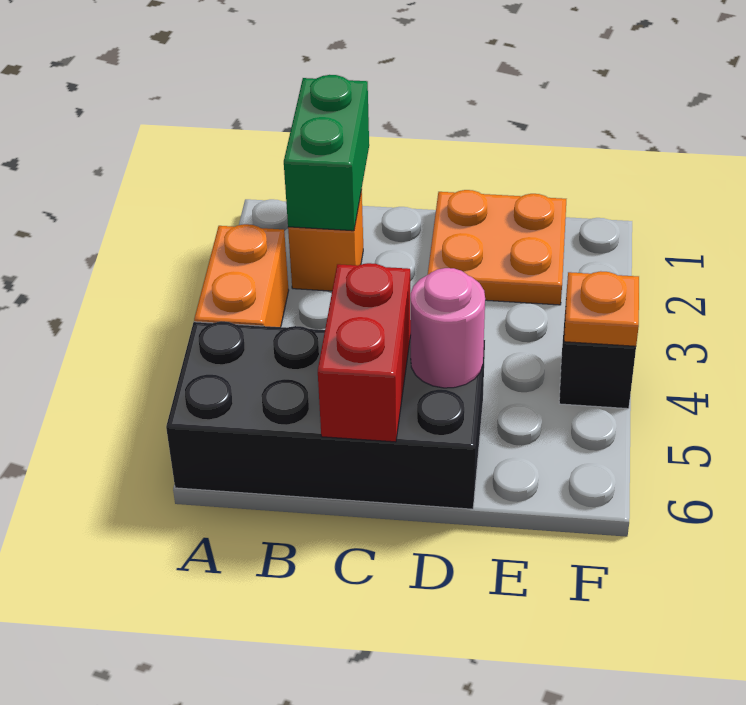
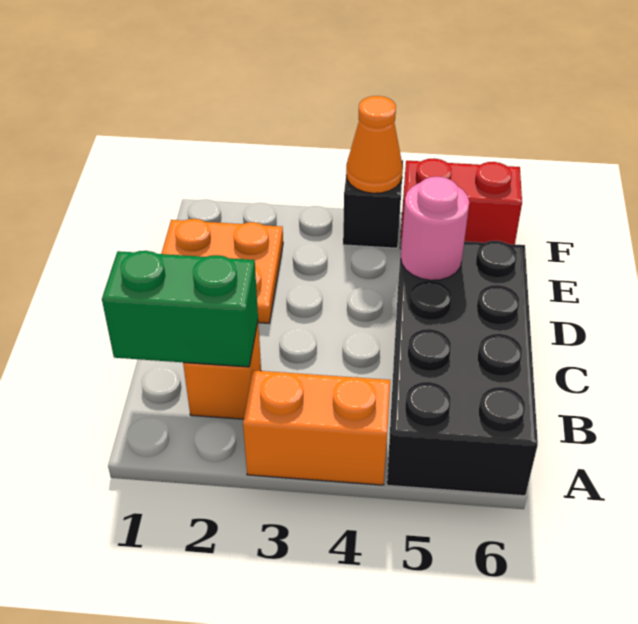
red brick C5:C6 level 2 -> red brick F5:F6 level 1
orange plate F4 level 2 -> orange cone F4 level 2

